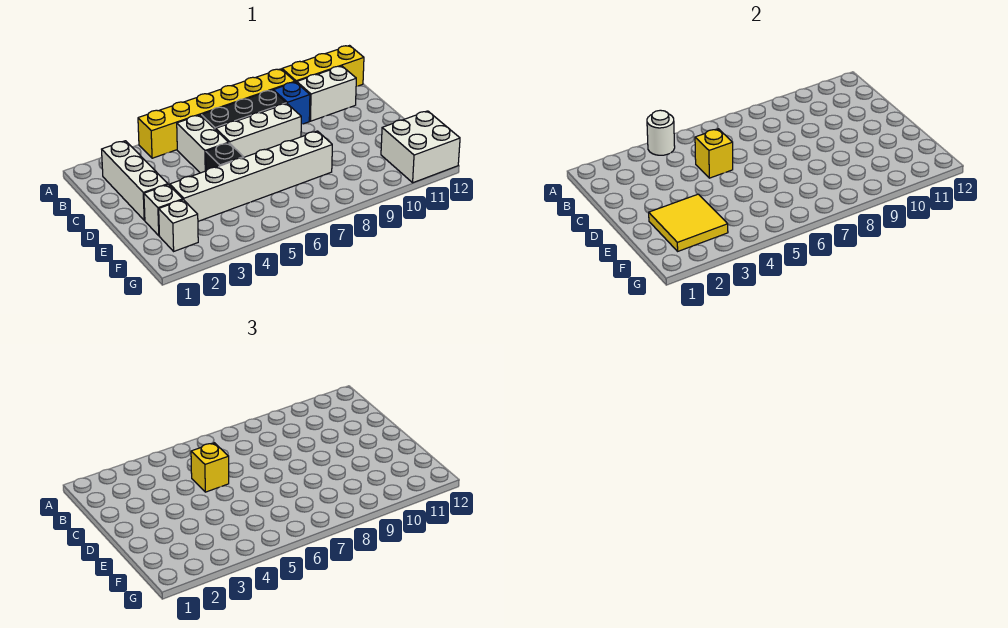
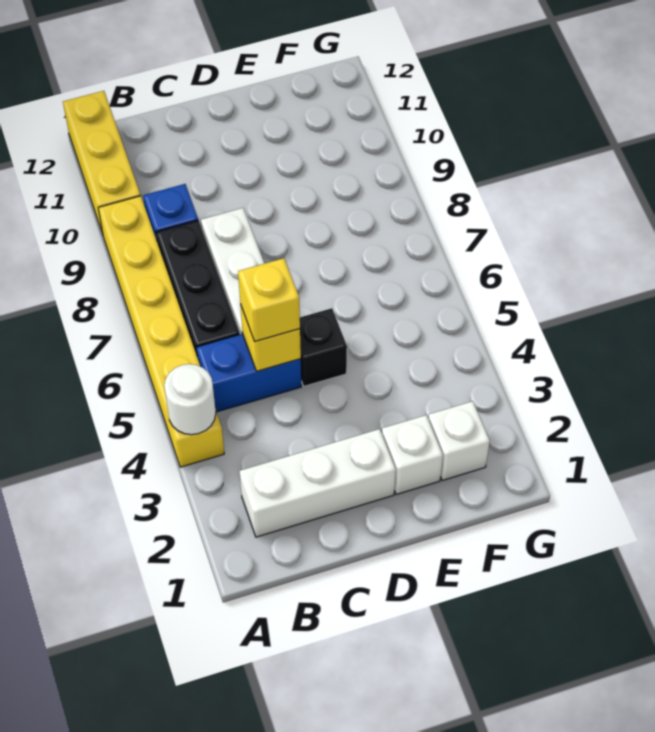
white brick B5:C5 level 1 -> blue brick B5:C5 level 1
white brick B10:B11 level 1 -> none
yellow tile E2:F3 level 2 -> none
white brick E3:E8 level 1 -> none
white brick F11:G12 level 1 -> none

